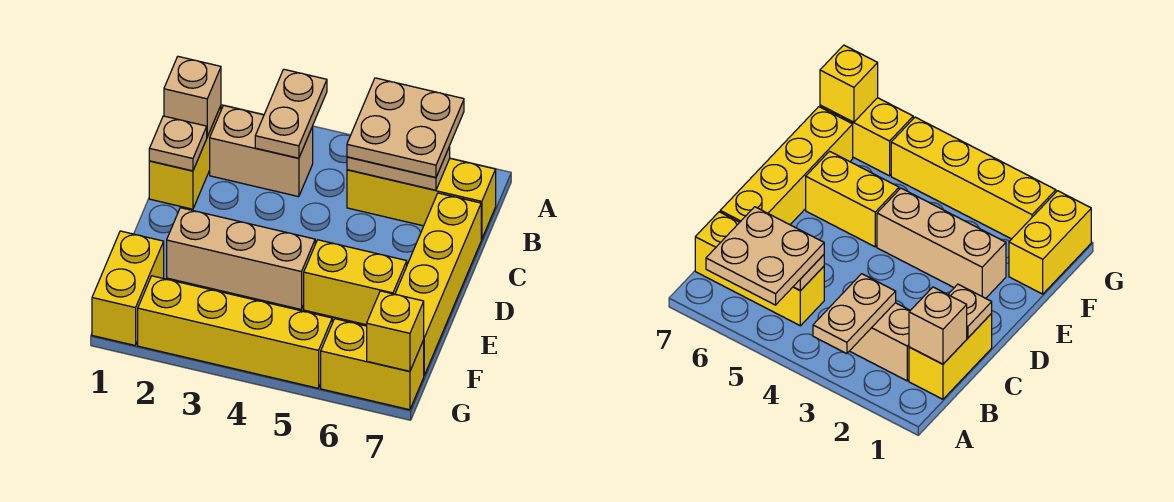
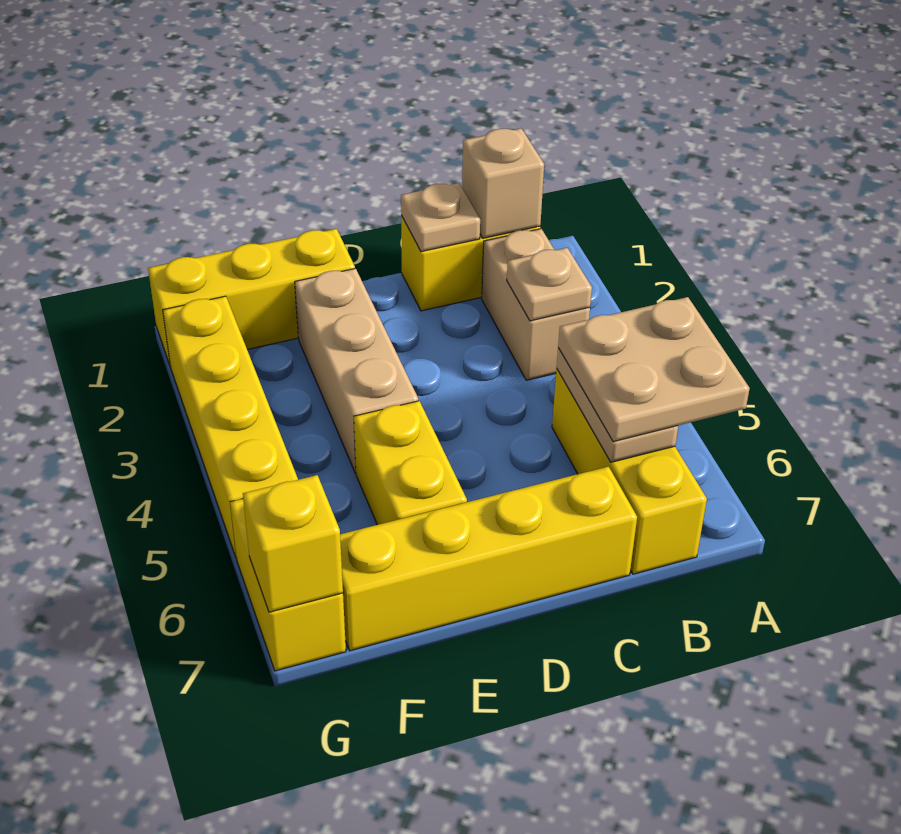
tan plate A3:B3 level 2 -> tan plate B3 level 2
yellow brick F1:G1 level 1 -> yellow brick E1:G1 level 1

